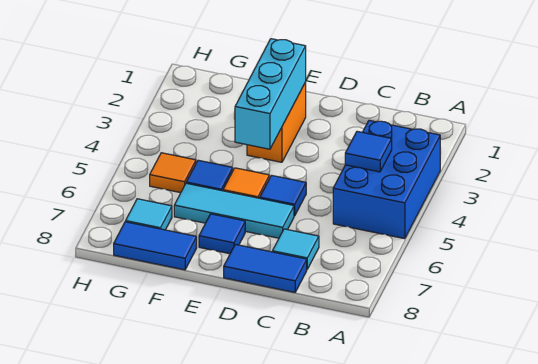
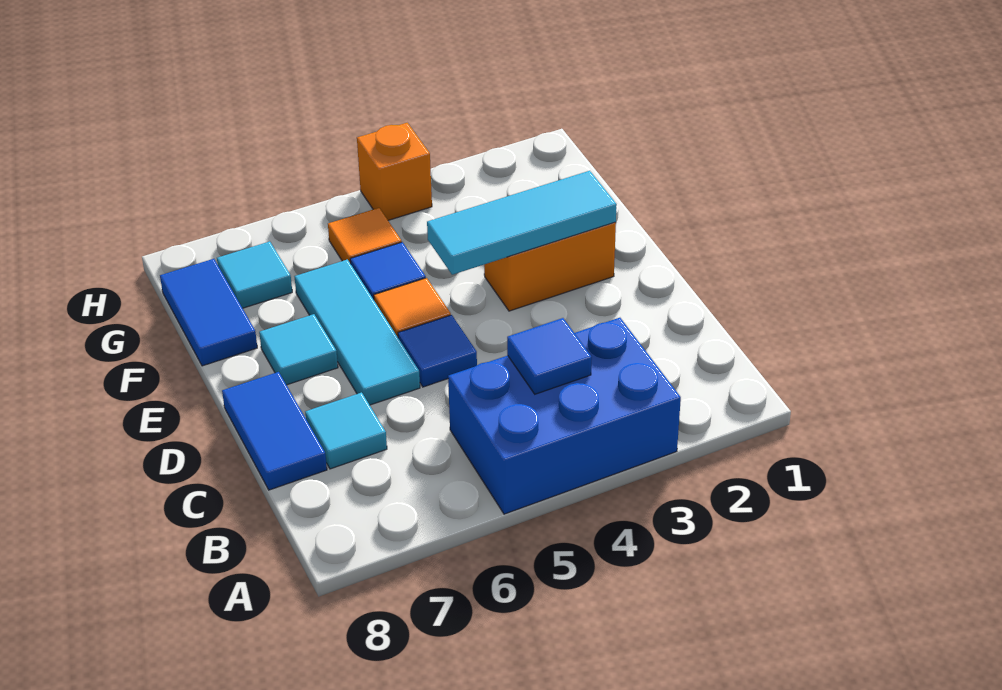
cyan brick E2:E4 level 2 -> cyan tile E2:E4 level 2
blue tile E7 level 1 -> cyan tile E7 level 1
none -> orange brick H4 level 1

